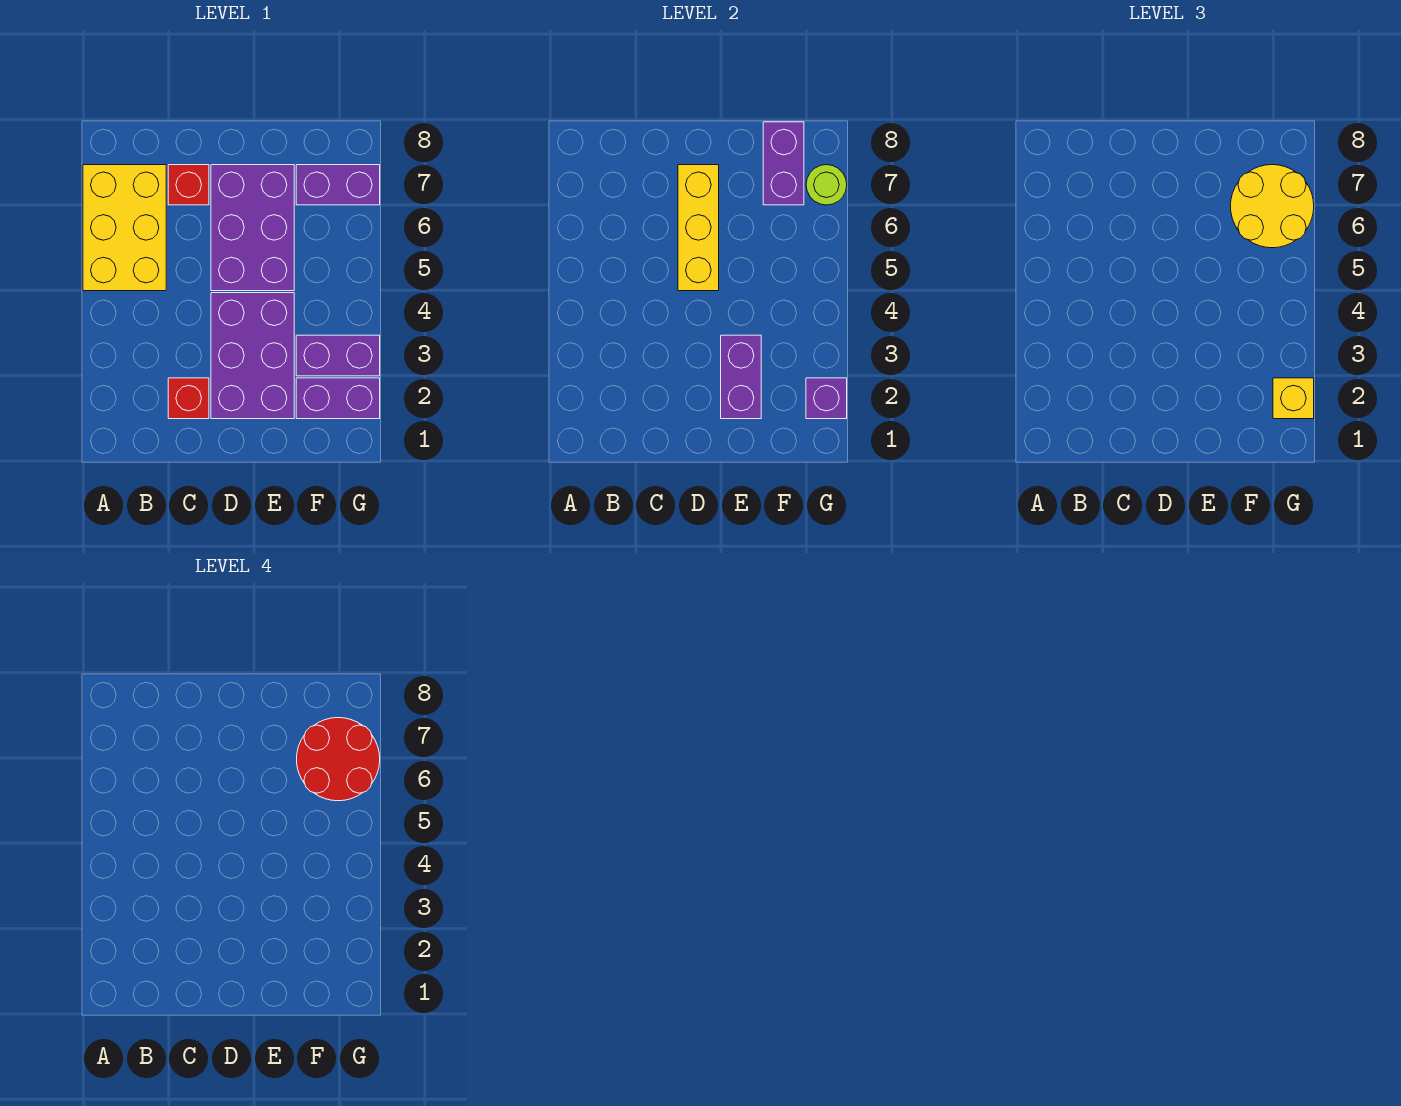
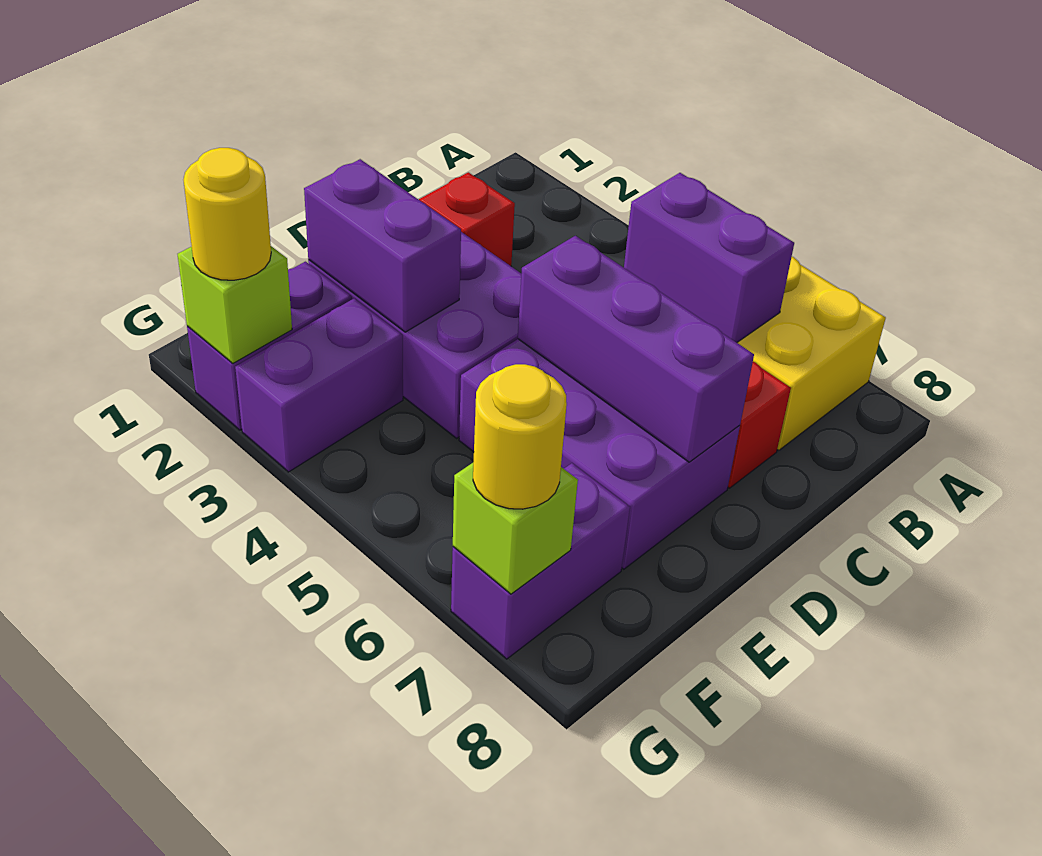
yellow brick D5:D7 level 2 -> purple brick D5:D7 level 2
yellow round brick F6:G7 level 3 -> yellow round brick G7 level 3
red round brick F6:G7 level 4 -> none
purple brick F7:F8 level 2 -> purple brick B5:B6 level 2
purple brick G2 level 2 -> lime brick G2 level 2
yellow brick G2 level 3 -> yellow round brick G2 level 3
lime round brick G7 level 2 -> lime brick G7 level 2

